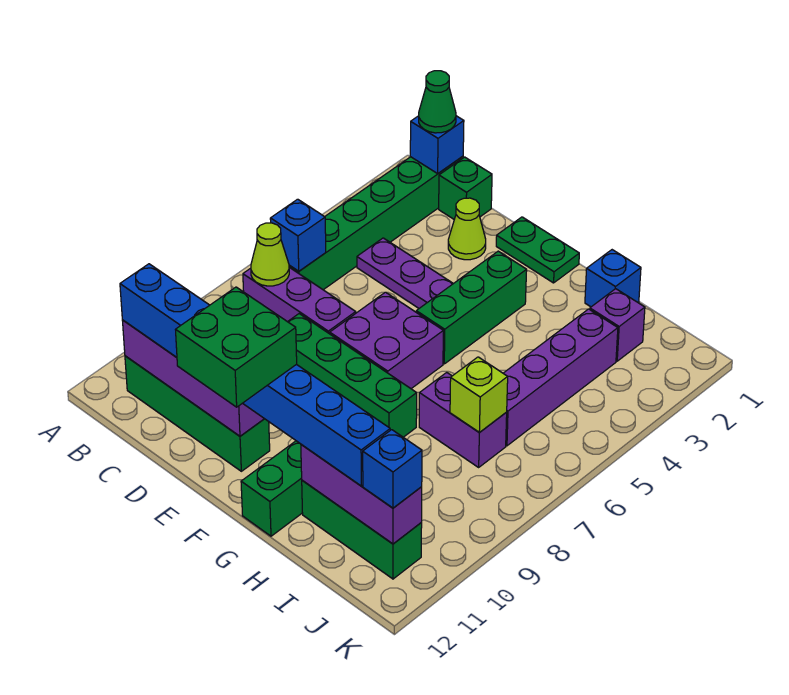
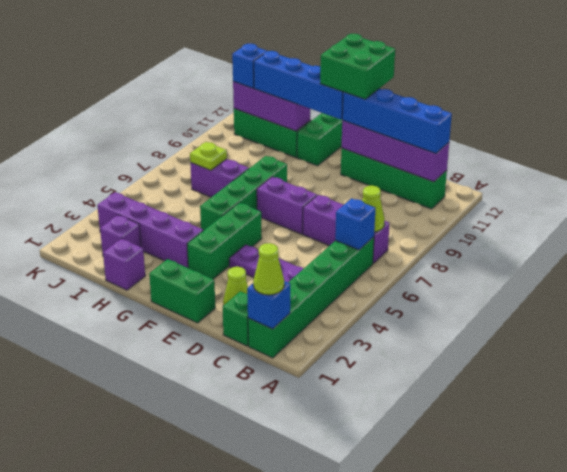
green cone B1 level 3 -> lime cone B1 level 3
green brick D8:G8 level 1 -> green brick G5:G8 level 1
green plate E1:F1 level 1 -> green brick E1:F1 level 1
purple brick E6:F7 level 1 -> purple brick E7:F7 level 1
blue brick H1 level 1 -> purple brick H1 level 1
purple brick I3:I6 level 1 -> purple brick G3:J3 level 1
lime brick I7 level 2 -> lime plate I7 level 2

